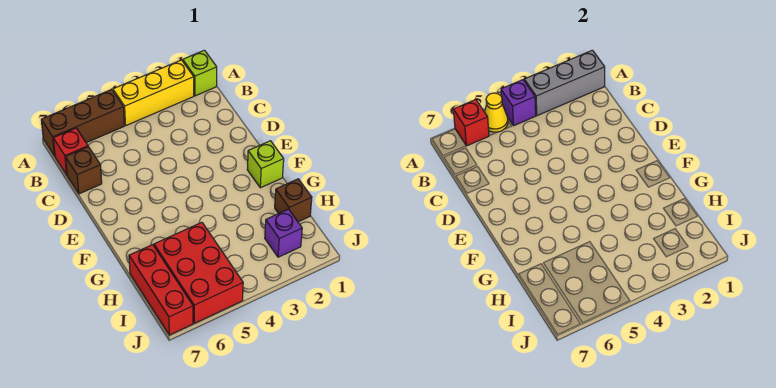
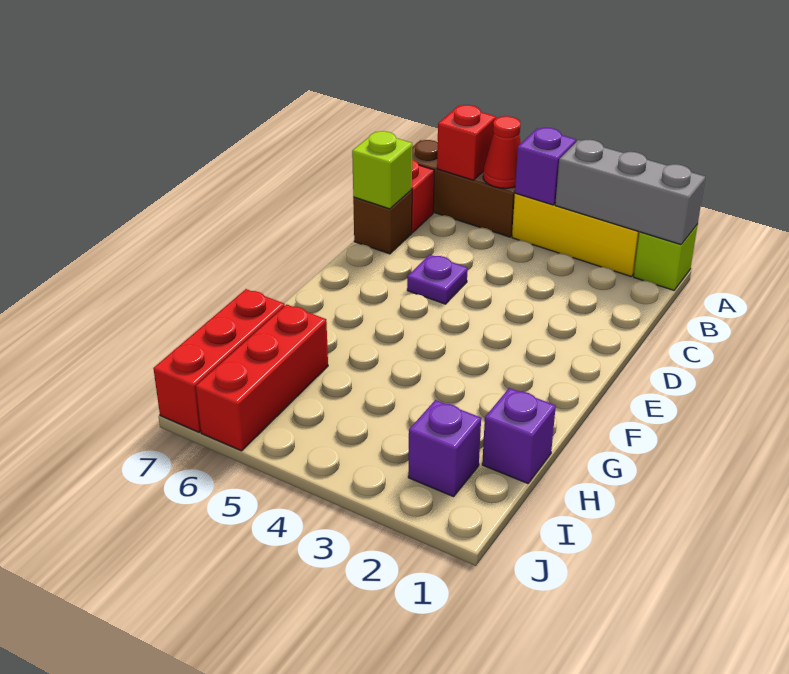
yellow cone A5 level 2 -> red cone A5 level 2
none -> purple plate D5 level 1
lime brick F1 level 1 -> lime brick C7 level 2
brown brick H1 level 1 -> purple brick H1 level 1
red brick H5:J6 level 1 -> red brick H6:J6 level 1

